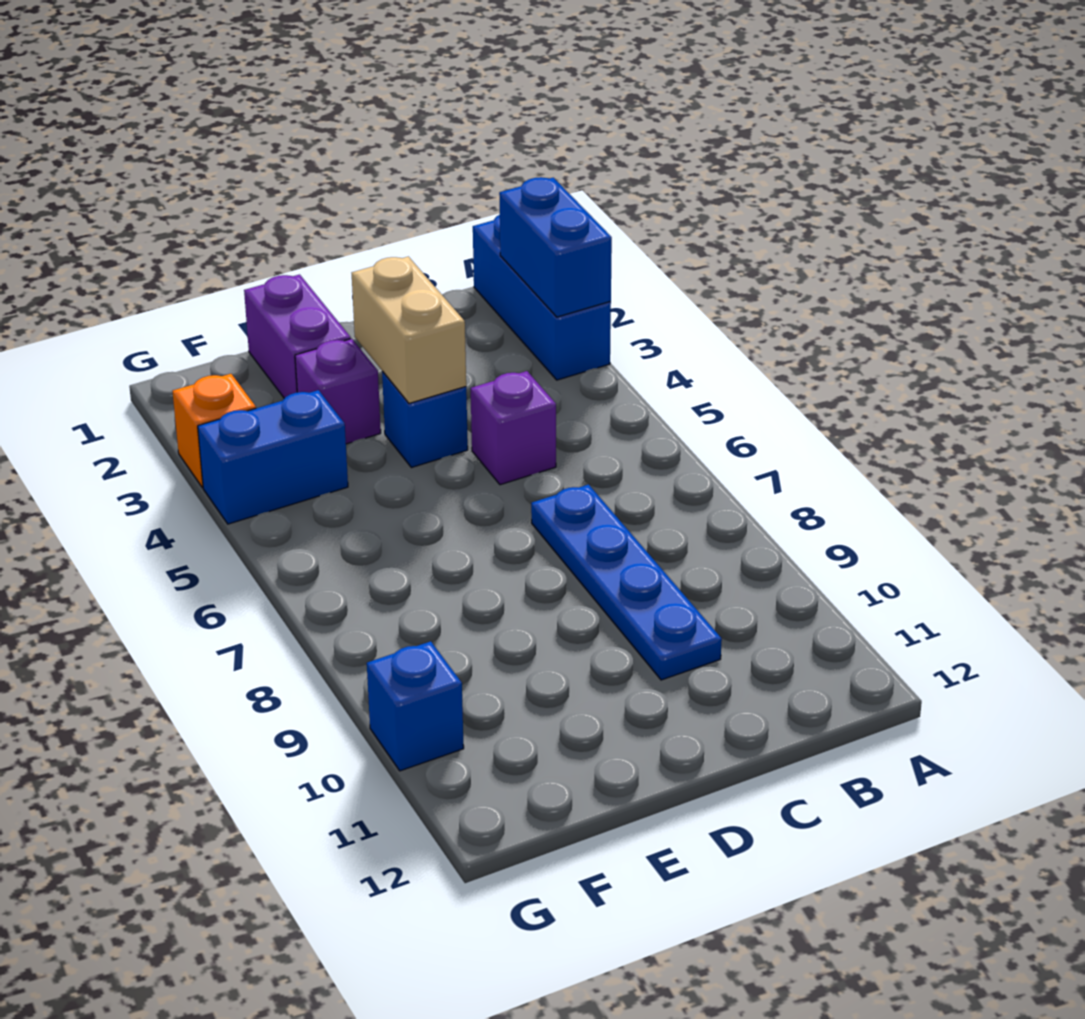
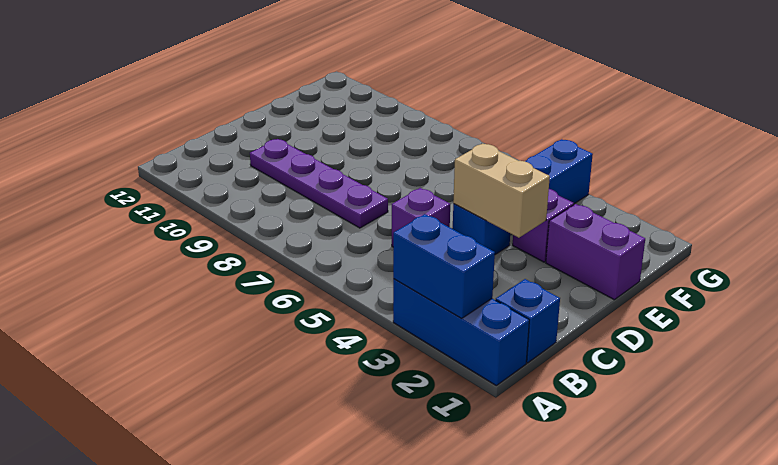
blue plate C7:C10 level 1 -> purple plate C7:C10 level 1
orange brick G3 level 1 -> none
blue brick G10 level 1 -> blue brick B1 level 1

